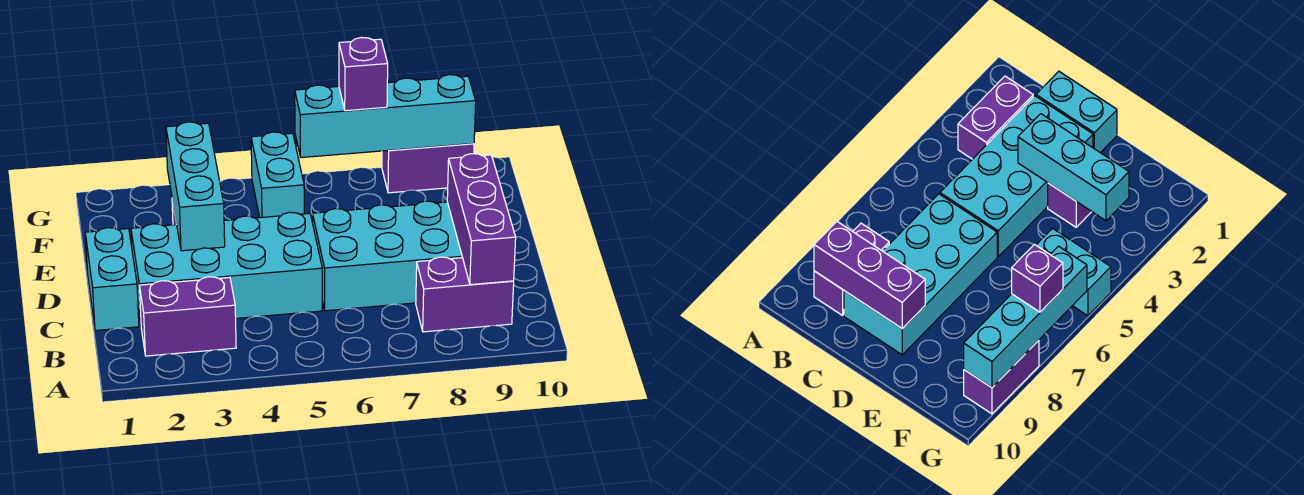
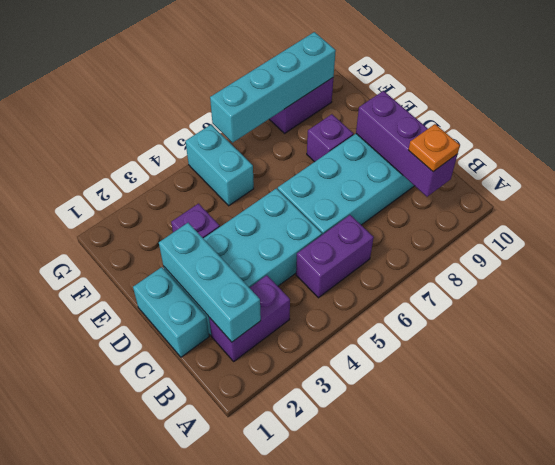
purple brick B8:B9 level 1 -> purple brick B5:B6 level 1
none -> orange plate B9 level 3
cyan brick D3:F3 level 2 -> cyan brick B2:D2 level 2
purple brick G7 level 3 -> purple brick E8 level 1

